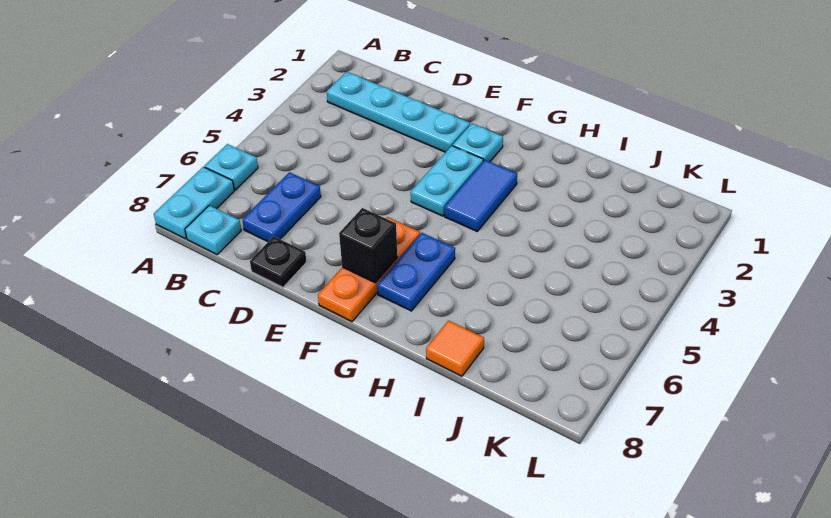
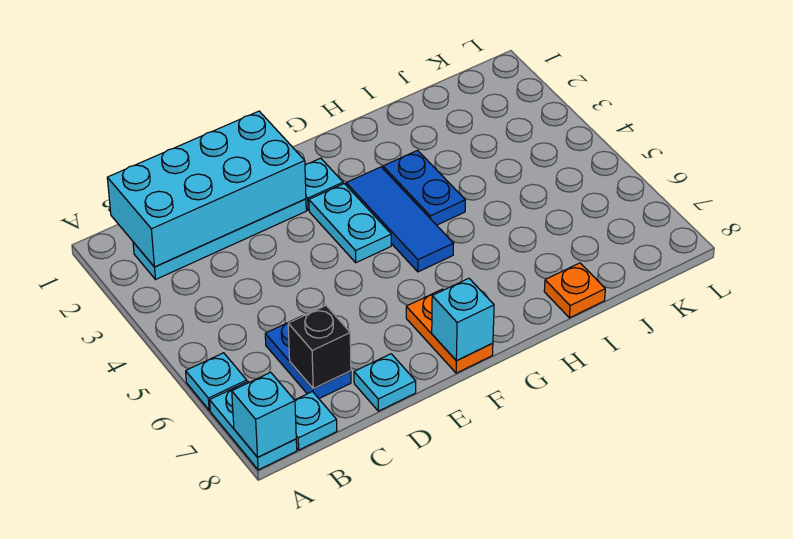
none -> cyan brick A8 level 2
none -> cyan brick B1:E2 level 2
black plate D8 level 1 -> cyan plate D8 level 1
orange plate F6:F8 level 1 -> orange plate F7:F8 level 1
black brick F7 level 2 -> black brick C7 level 2
none -> cyan brick F8 level 2
blue tile G3:G4 level 1 -> blue tile G3:G5 level 1
blue plate G6:G7 level 1 -> blue plate H3:H4 level 1
orange tile I8 level 1 -> orange plate I8 level 1

